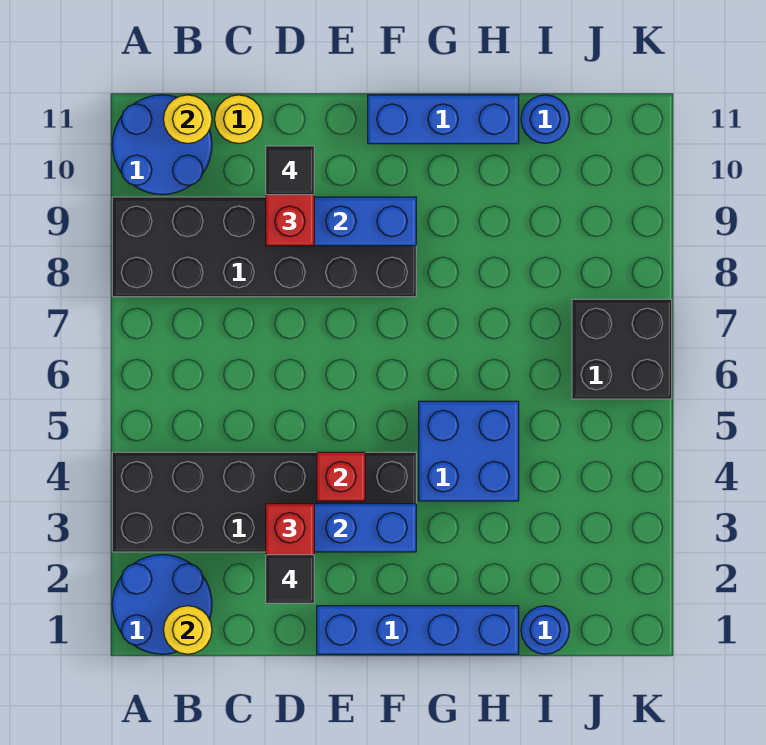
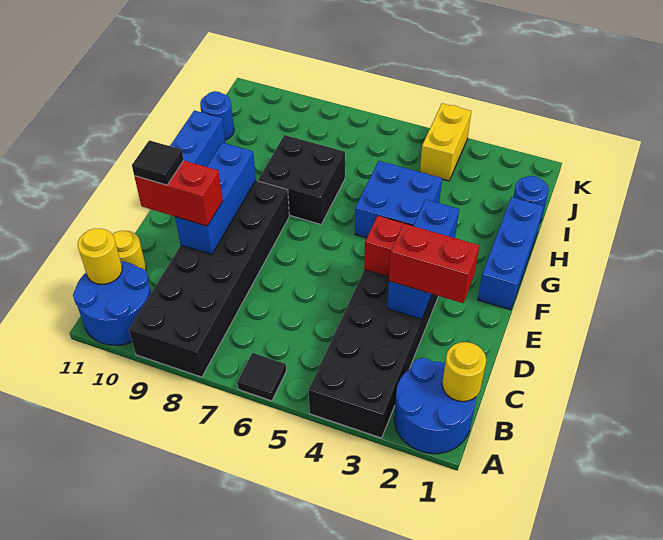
black tile D2 level 4 -> black tile A6 level 1
blue brick E1:H1 level 1 -> blue brick F1:H1 level 1
none -> yellow brick J4:K4 level 1
black brick J6:K7 level 1 -> black brick G7:H8 level 1

